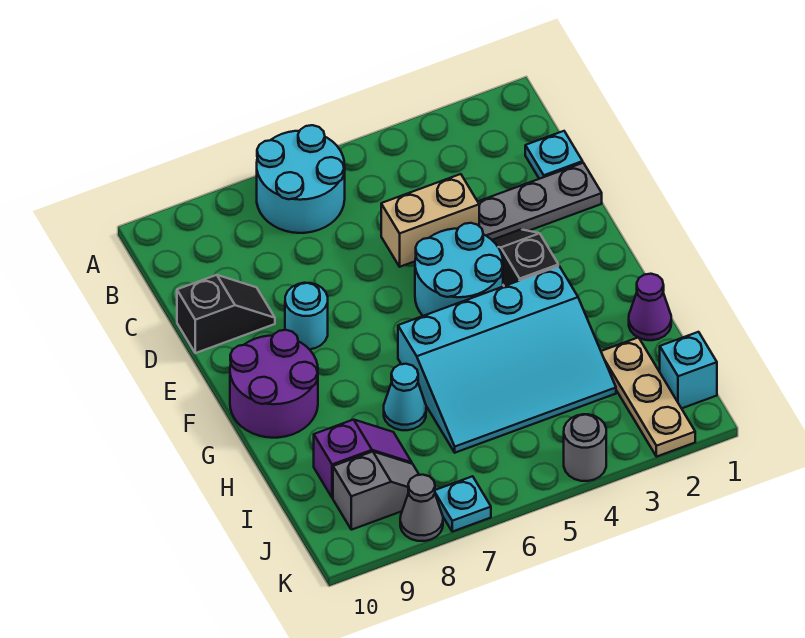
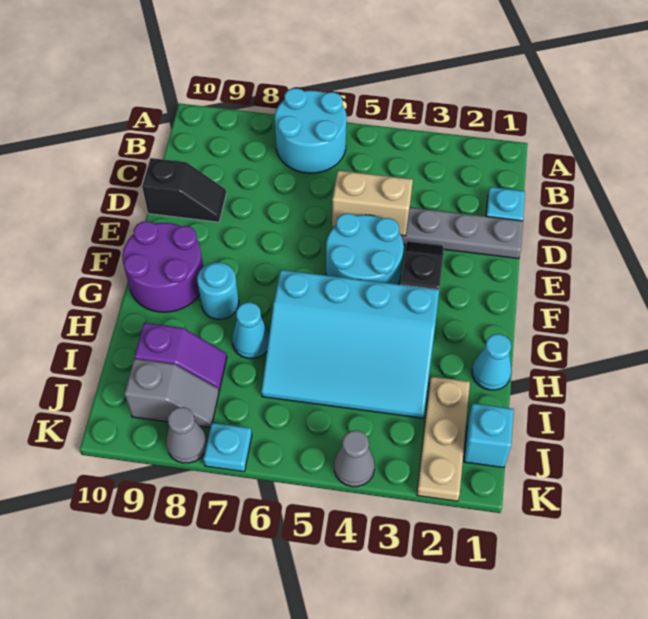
cyan round brick E8 level 1 -> cyan round brick G8 level 1
purple cone H1 level 1 -> cyan cone H1 level 1
grey round brick K4 level 1 -> grey cone K4 level 1

